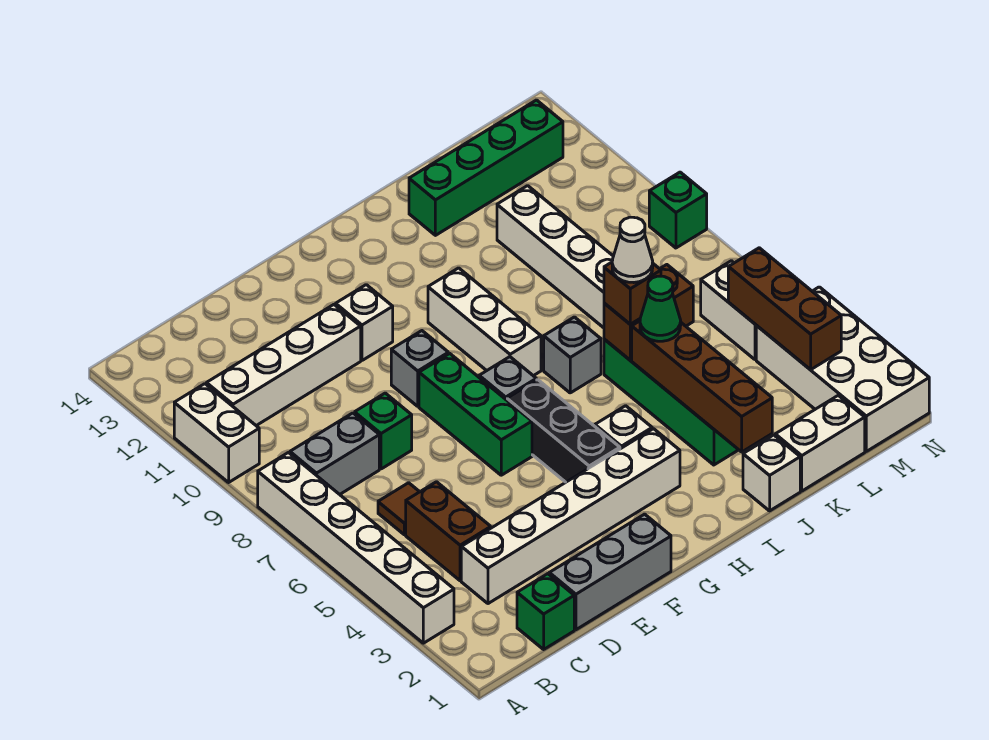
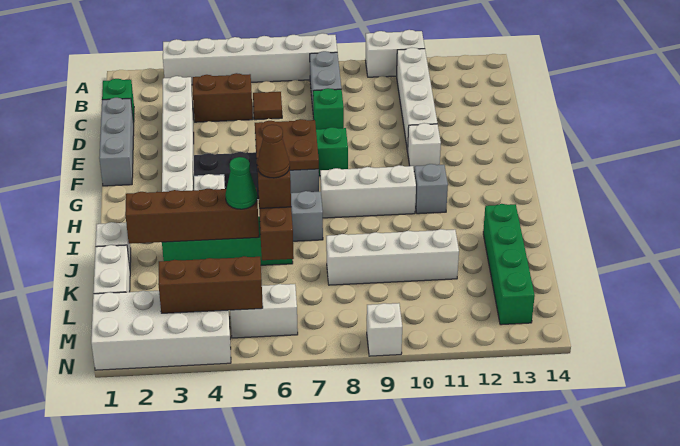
none -> brown plate F6:G7 level 2
grey brick F9 level 1 -> grey brick H11 level 1
white cone J6 level 4 -> brown cone J6 level 4
green brick N9 level 1 -> white brick N9 level 1

